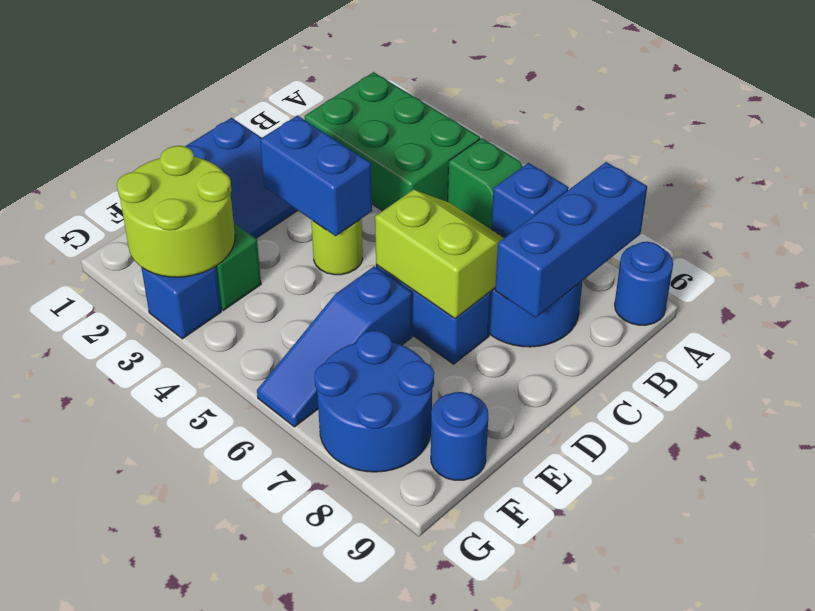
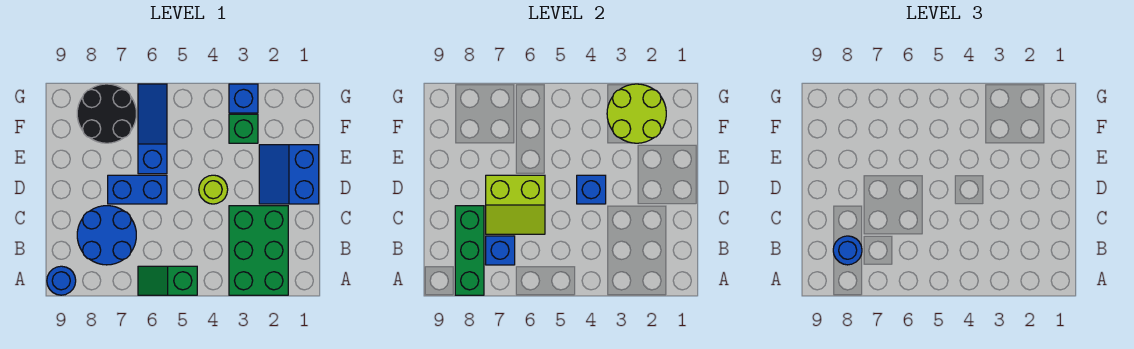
green brick A2:B4 level 1 -> green brick A2:C3 level 1
blue brick A8:C8 level 2 -> green brick A8:C8 level 2
blue brick D3:D4 level 2 -> blue brick D4 level 2
blue round brick F7:G8 level 1 -> black round brick F7:G8 level 1
blue round brick F9 level 1 -> blue round brick B8 level 3

